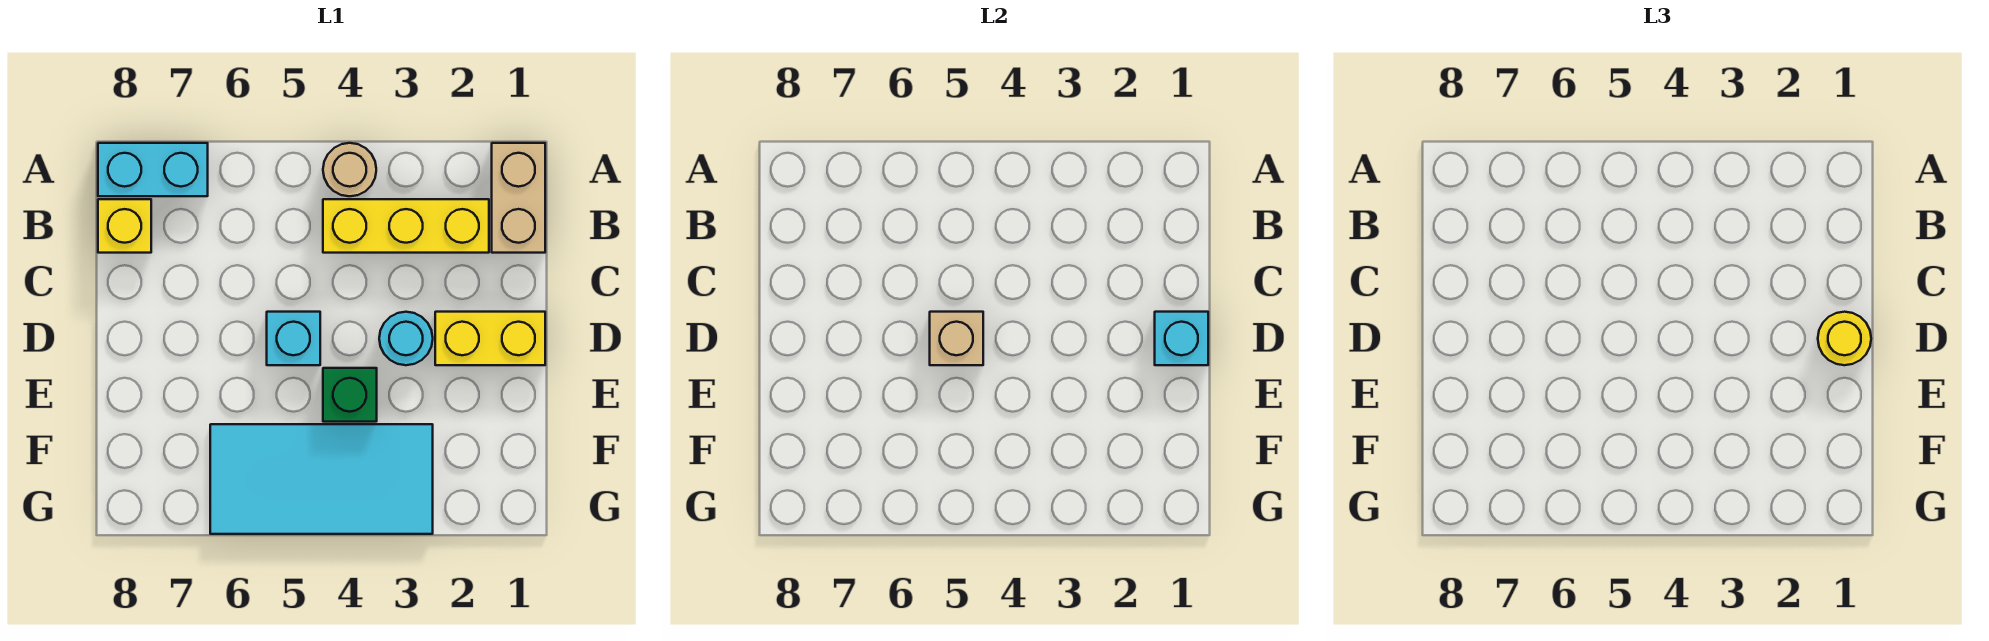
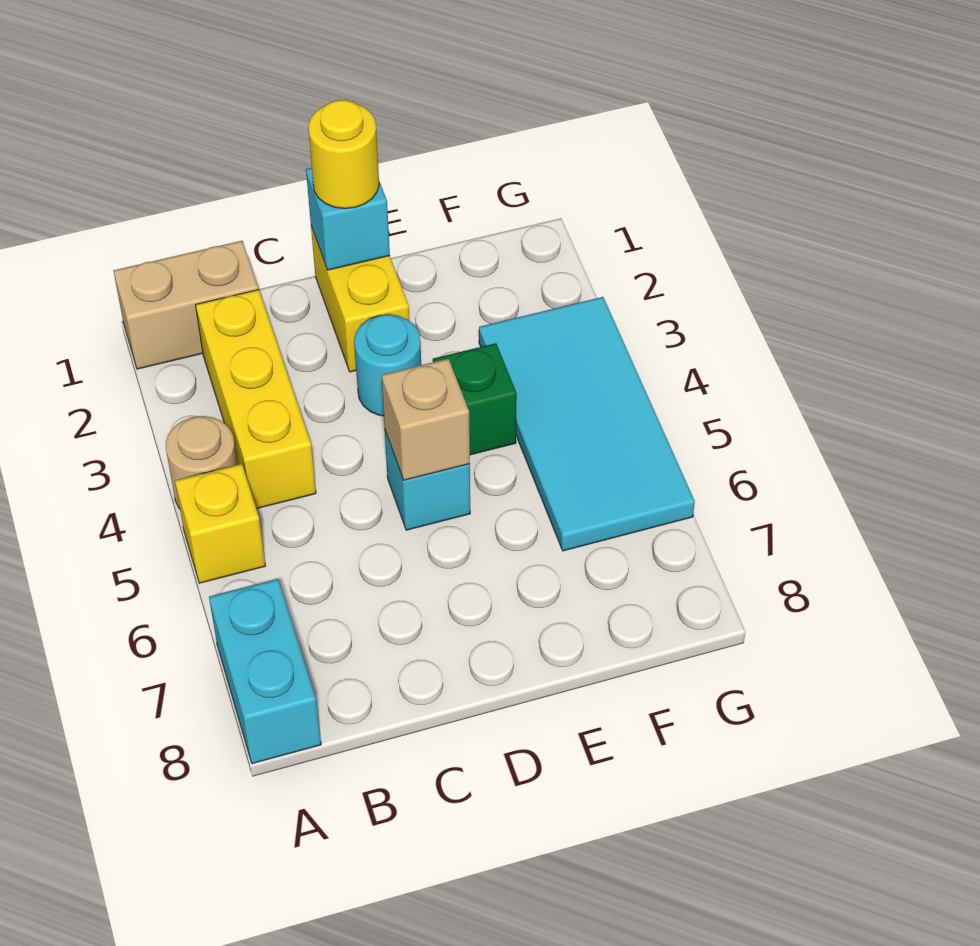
yellow brick B8 level 1 -> yellow brick A5 level 1

